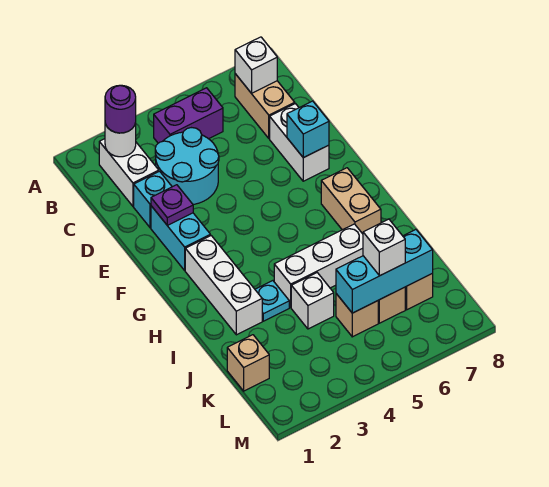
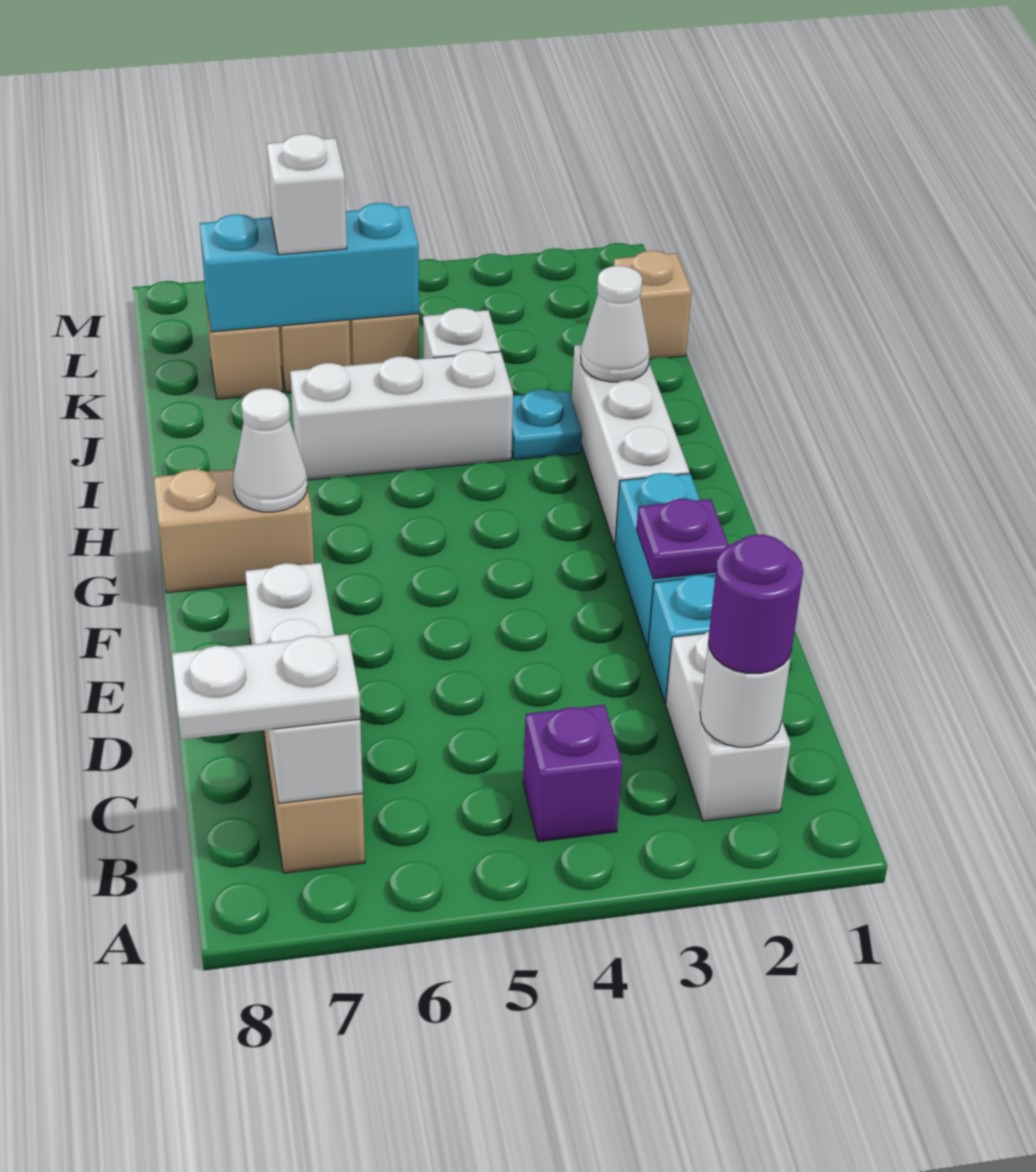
purple brick B4:B5 level 1 -> purple brick B4 level 1
none -> white plate B7:B8 level 3
cyan round brick C3:D4 level 1 -> none
cyan brick E7 level 2 -> none
tan brick G7:H7 level 1 -> tan brick G7:G8 level 1
none -> white cone G7 level 2
none -> white cone I2 level 2

